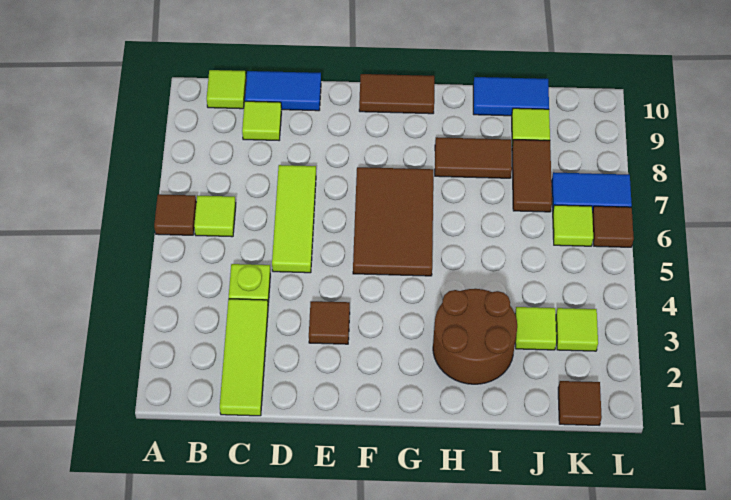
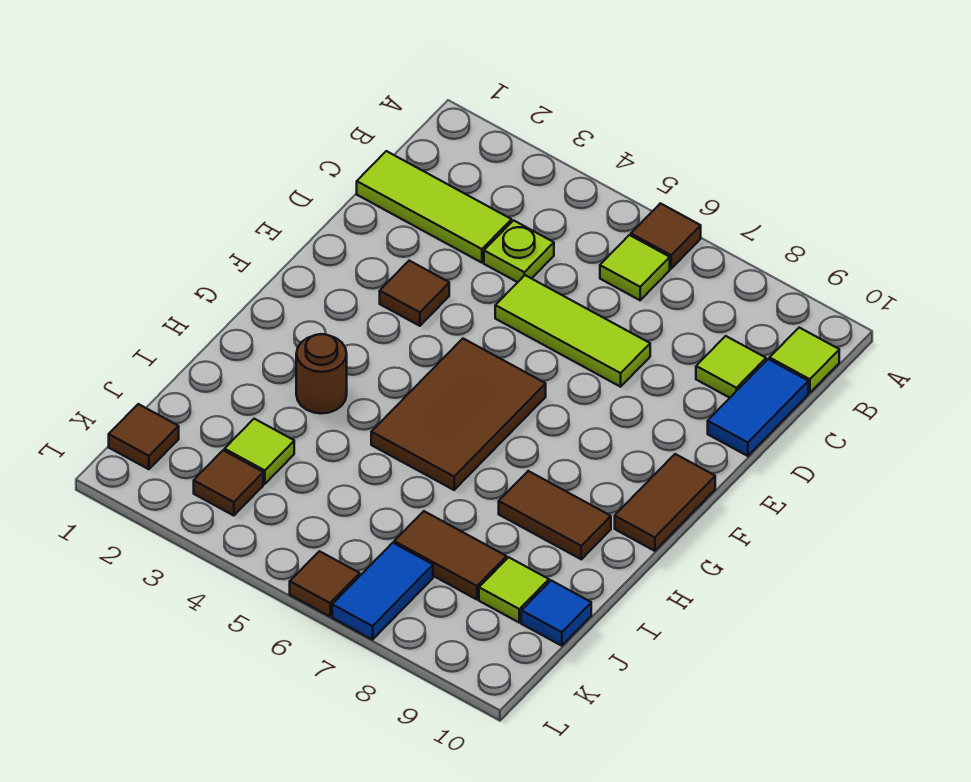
brown tile F5:G7 level 1 -> brown tile F5:H6 level 1
brown round brick H2:I3 level 1 -> brown round brick H3 level 1
brown tile H8:I8 level 1 -> brown tile H8:H9 level 1
blue tile I10:J10 level 1 -> blue tile J10 level 1
lime tile K3 level 1 -> brown tile K3 level 1
lime tile K6 level 1 -> none

